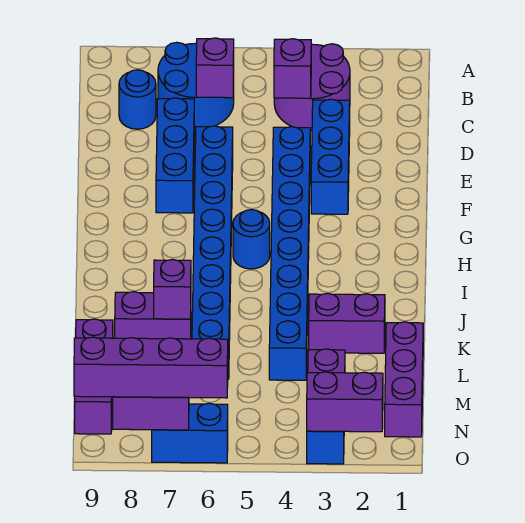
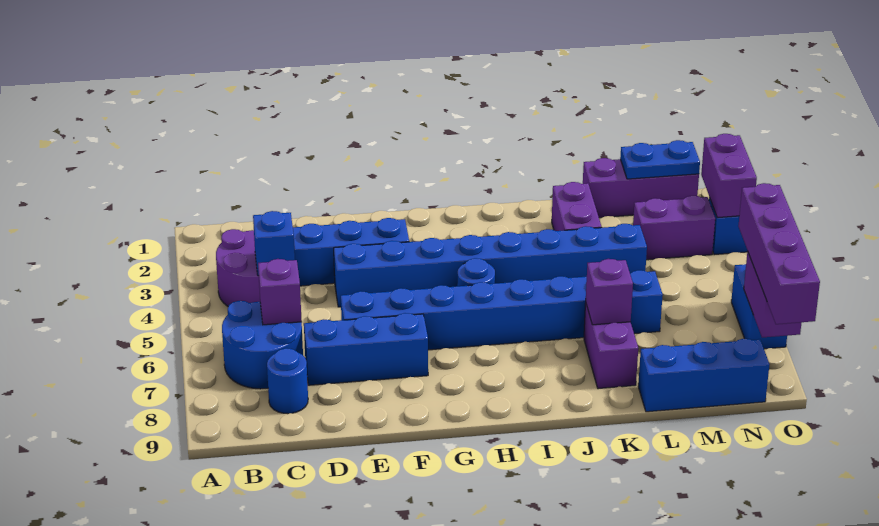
purple brick C4 level 2 -> blue brick C4 level 2
purple brick L9:N9 level 1 -> blue brick L9:N9 level 1
none -> blue plate M1:N1 level 2

